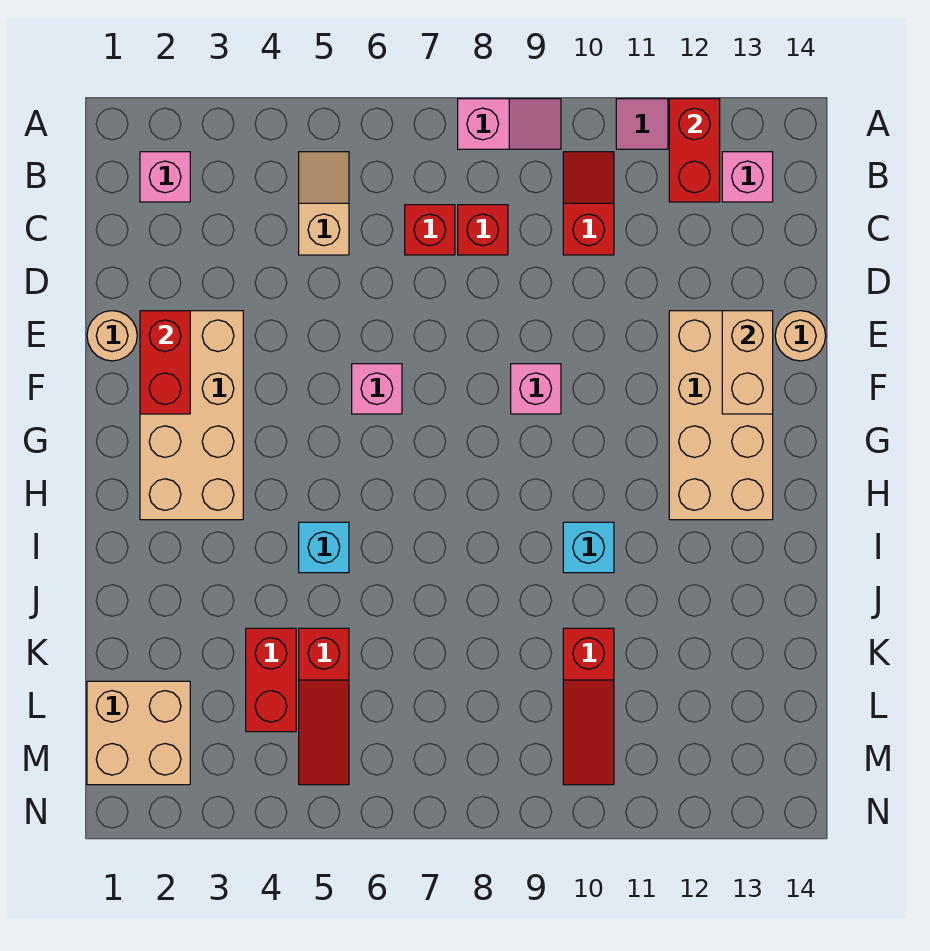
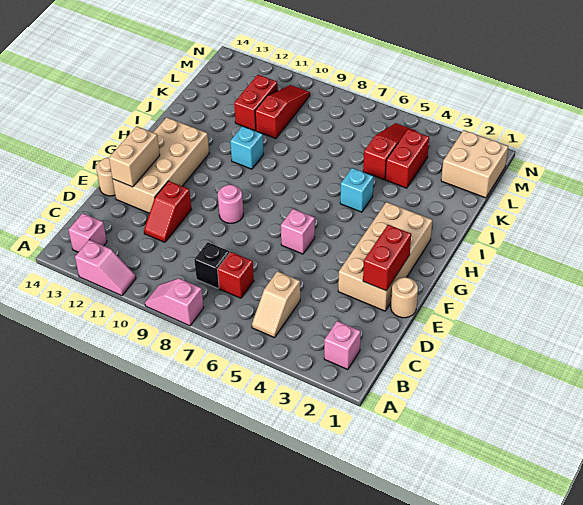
red brick A12:B12 level 2 -> red brick K11:L11 level 1
red slope B10:C10 level 1 top C -> red slope D11:E11 level 1 top E
red brick C8 level 1 -> black brick C8 level 1
pink brick F9 level 1 -> pink round brick F9 level 1

